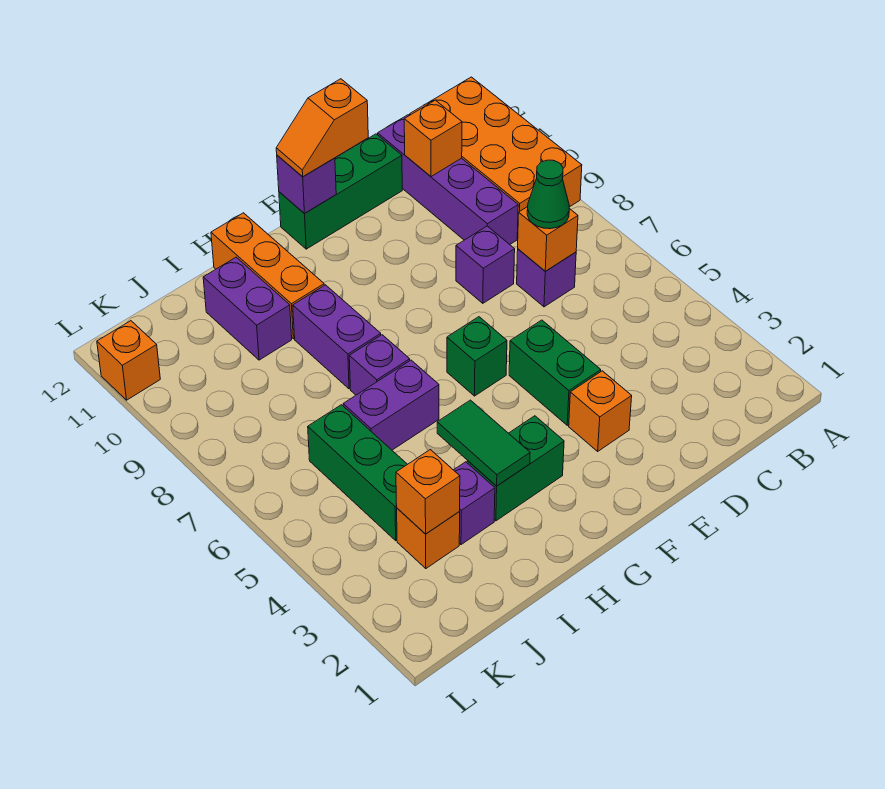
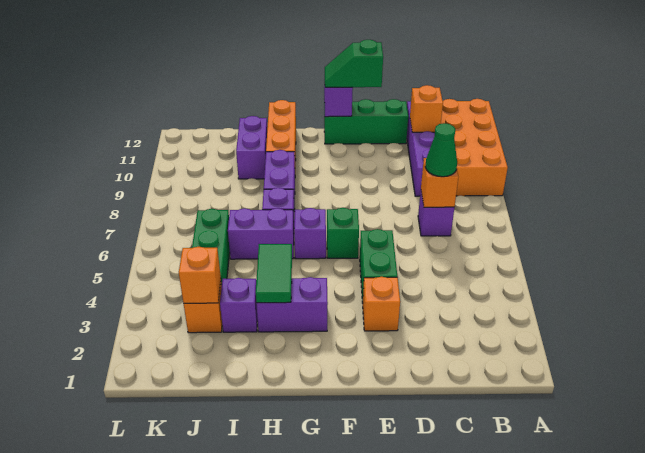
purple brick D8 level 1 -> purple brick G6 level 1
orange slope E12:F12 level 3 top E -> green slope E12:F12 level 3 top E
green brick G3:H3 level 1 -> purple brick G3:H3 level 1
orange brick L11 level 1 -> none

